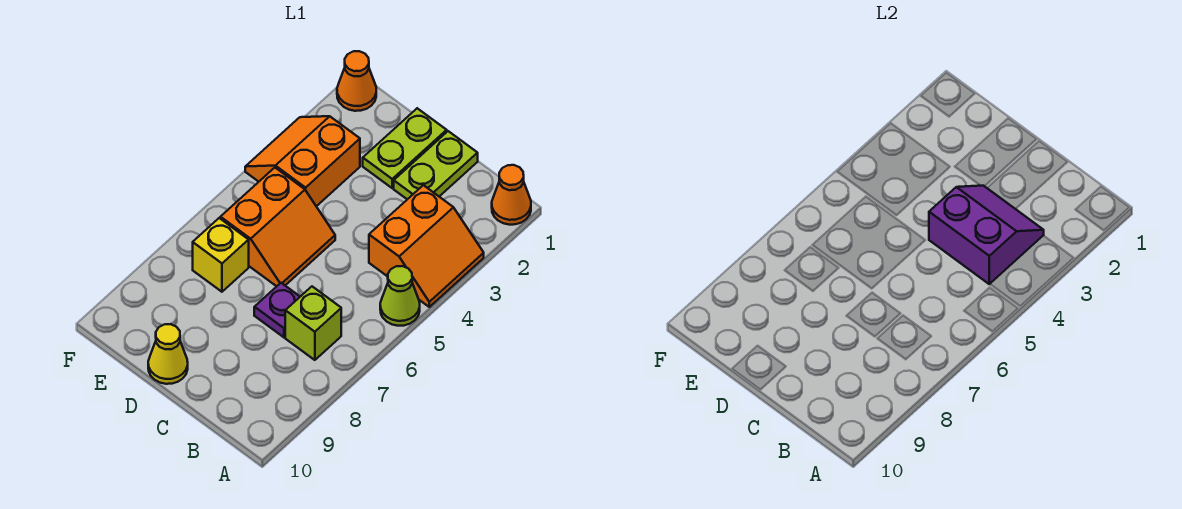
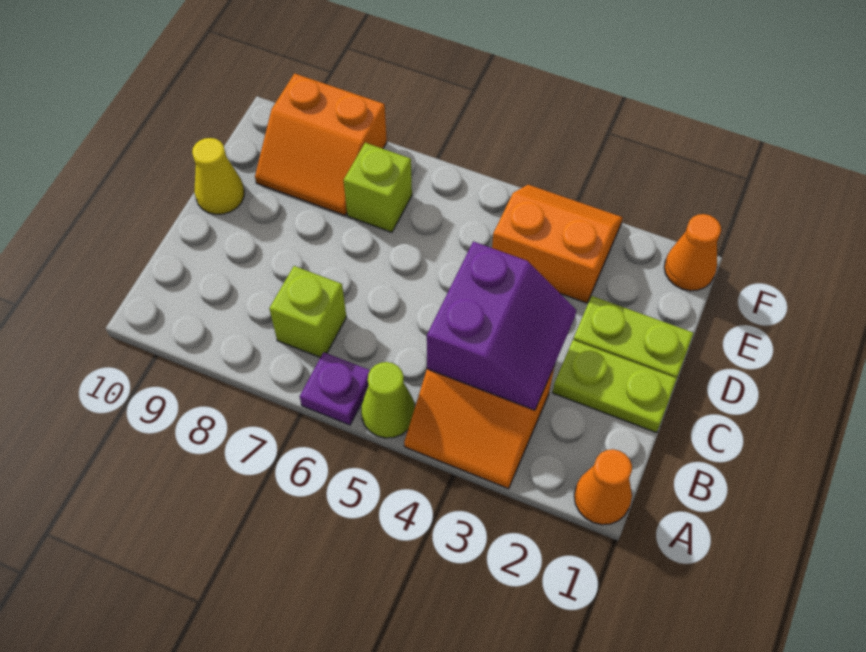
purple plate C7 level 1 -> purple plate A6 level 1
orange slope D5:E6 level 1 top E -> orange slope E8:F9 level 1 top F
yellow brick E7 level 1 -> lime brick E7 level 1

